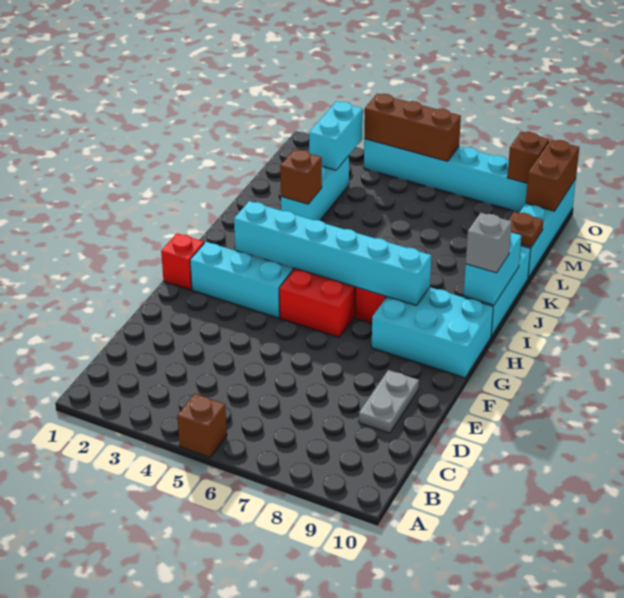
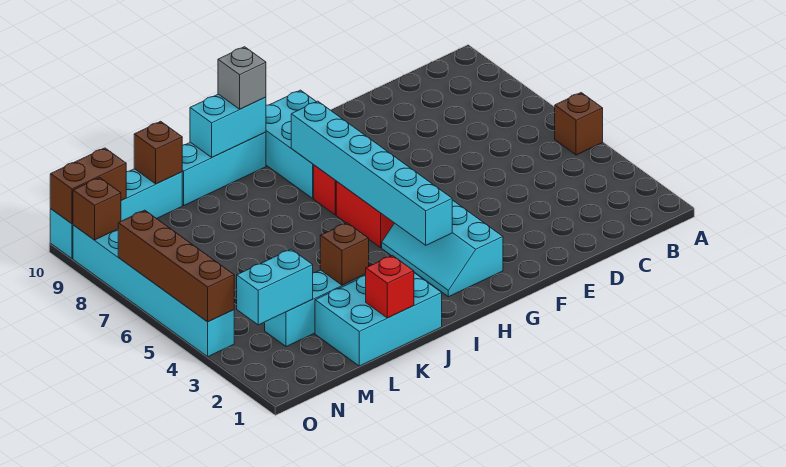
grey plate D9:E9 level 1 -> none
red brick G1 level 1 -> red brick K1 level 2
none -> cyan brick J1:L2 level 1
brown plate L10 level 2 -> brown brick L10 level 2
brown brick O4:O6 level 2 -> brown brick O4:O7 level 2

